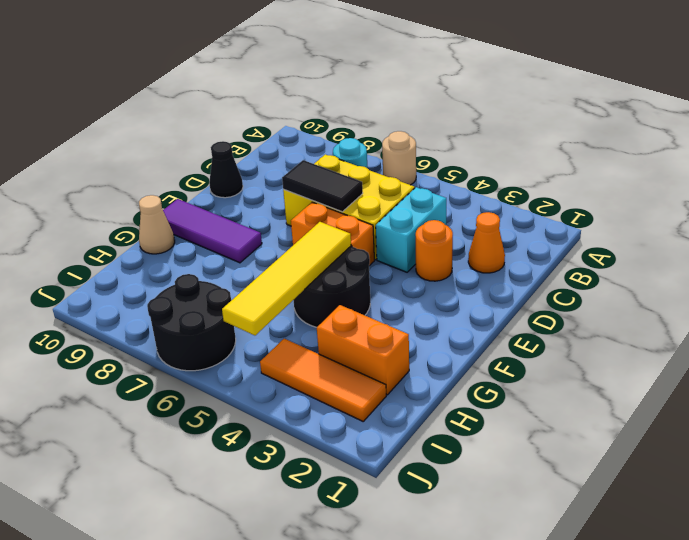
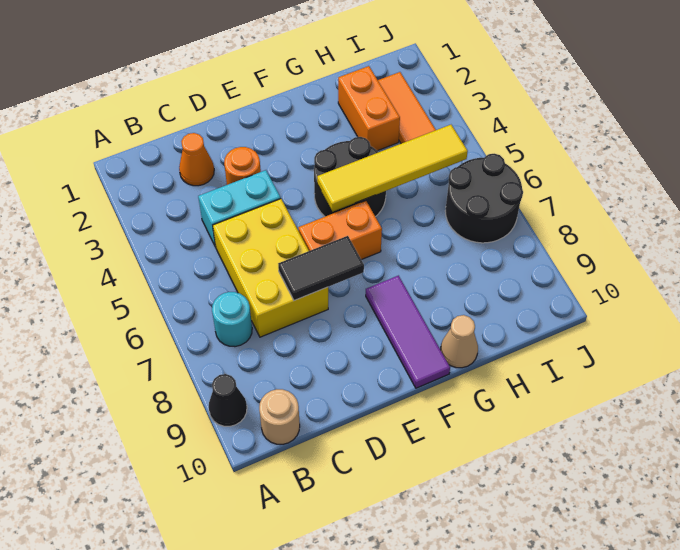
tan round brick A6 level 1 -> tan round brick B10 level 1
black tile D6:D7 level 2 -> black tile D7:E7 level 2
black cone D10 level 1 -> black cone A9 level 1
orange brick E5:E6 level 1 -> orange brick E6:F6 level 1

